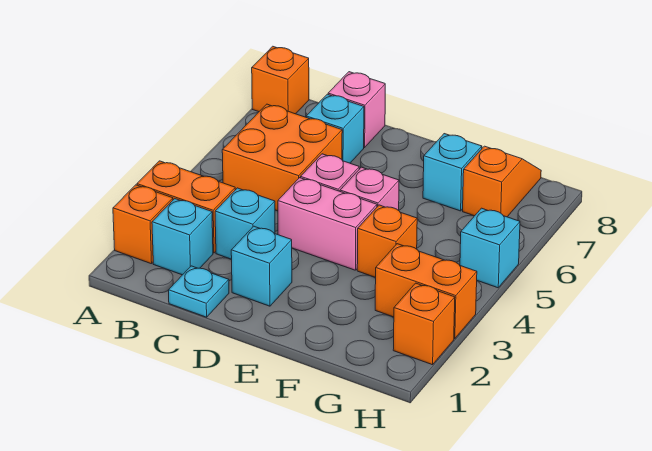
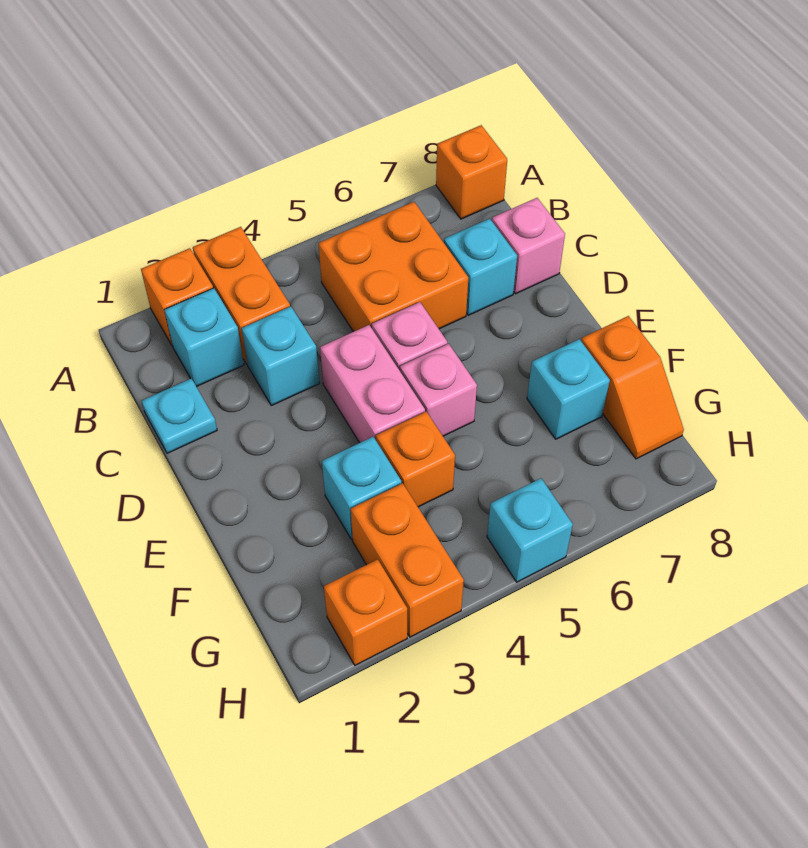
cyan brick D2 level 1 -> cyan brick F3 level 1
orange slope G7:G8 level 1 top 7 -> orange slope F8:G8 level 1 top F

